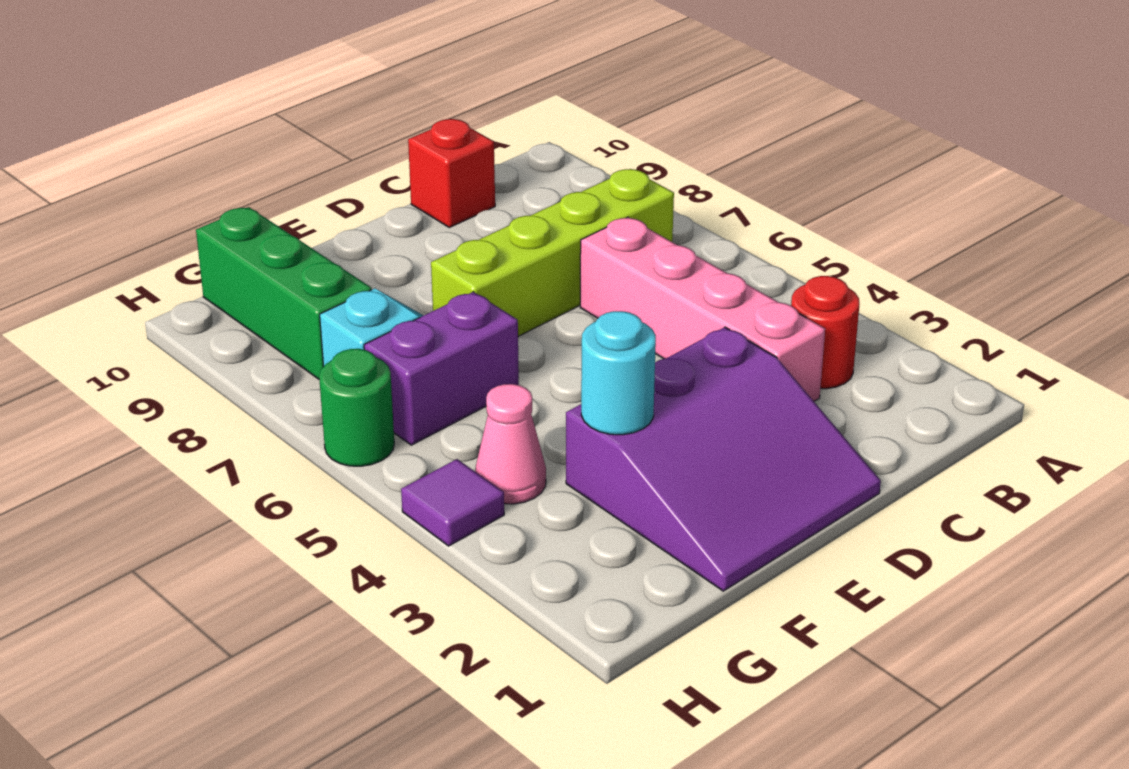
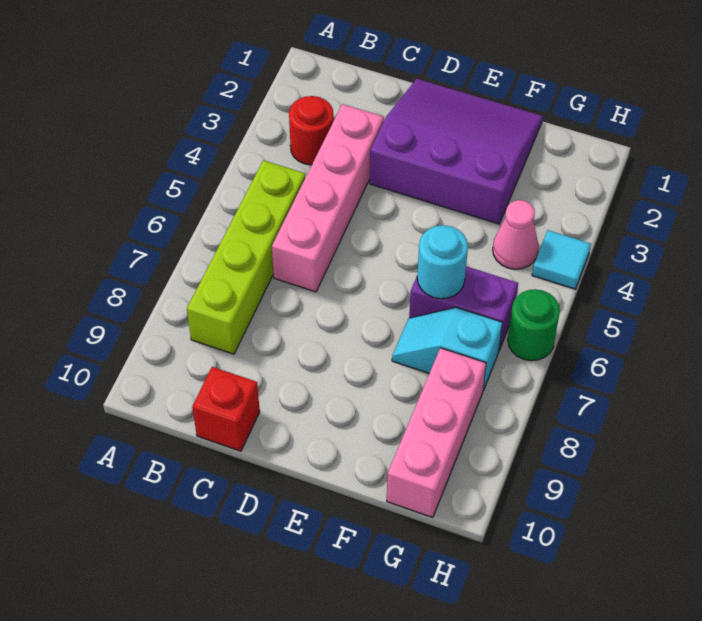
lime brick B7:E7 level 1 -> lime brick B5:B8 level 1
cyan round brick F3 level 2 -> cyan round brick F6 level 2
green brick G8:G10 level 1 -> pink brick G8:G10 level 1
purple tile H4 level 1 -> cyan tile H4 level 1

